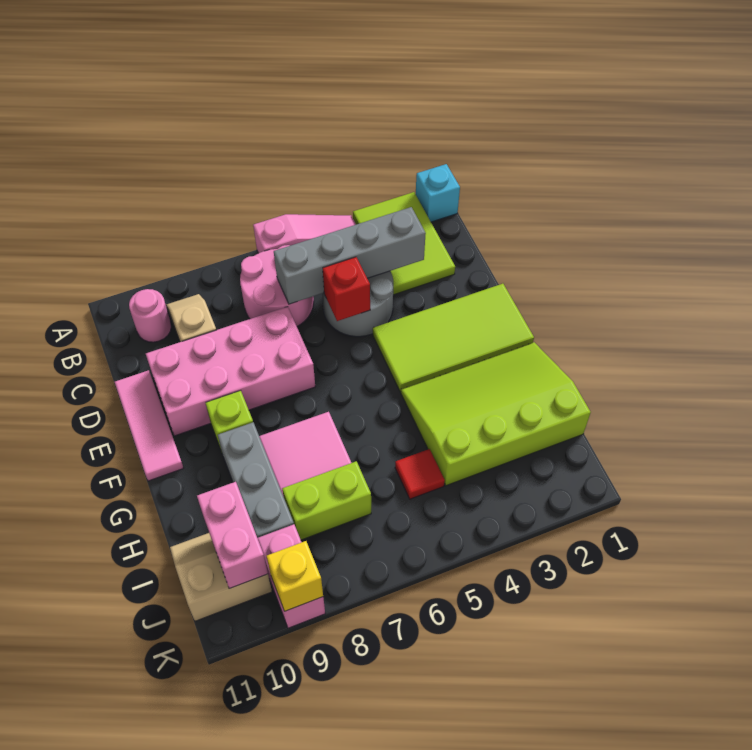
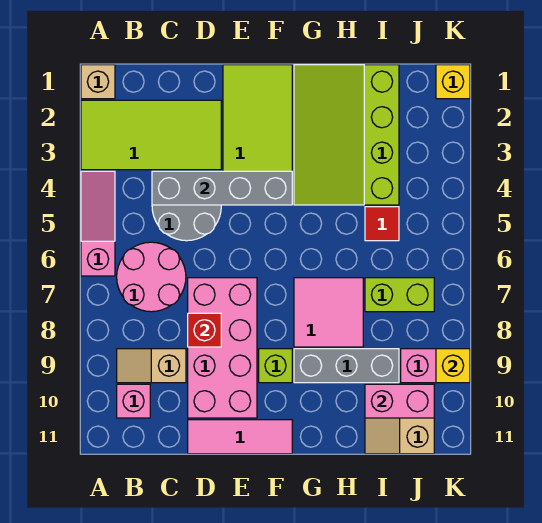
cyan brick A1 level 1 -> tan brick A1 level 1
lime tile A2:C3 level 1 -> lime tile A2:D3 level 1
pink round brick B10 level 1 -> pink brick B10 level 1
grey brick C3:C6 level 2 -> grey brick C4:F4 level 2
red brick D5 level 2 -> red brick D8 level 2
lime brick I7:I8 level 1 -> lime brick I7:J7 level 1
none -> yellow brick K1 level 1

